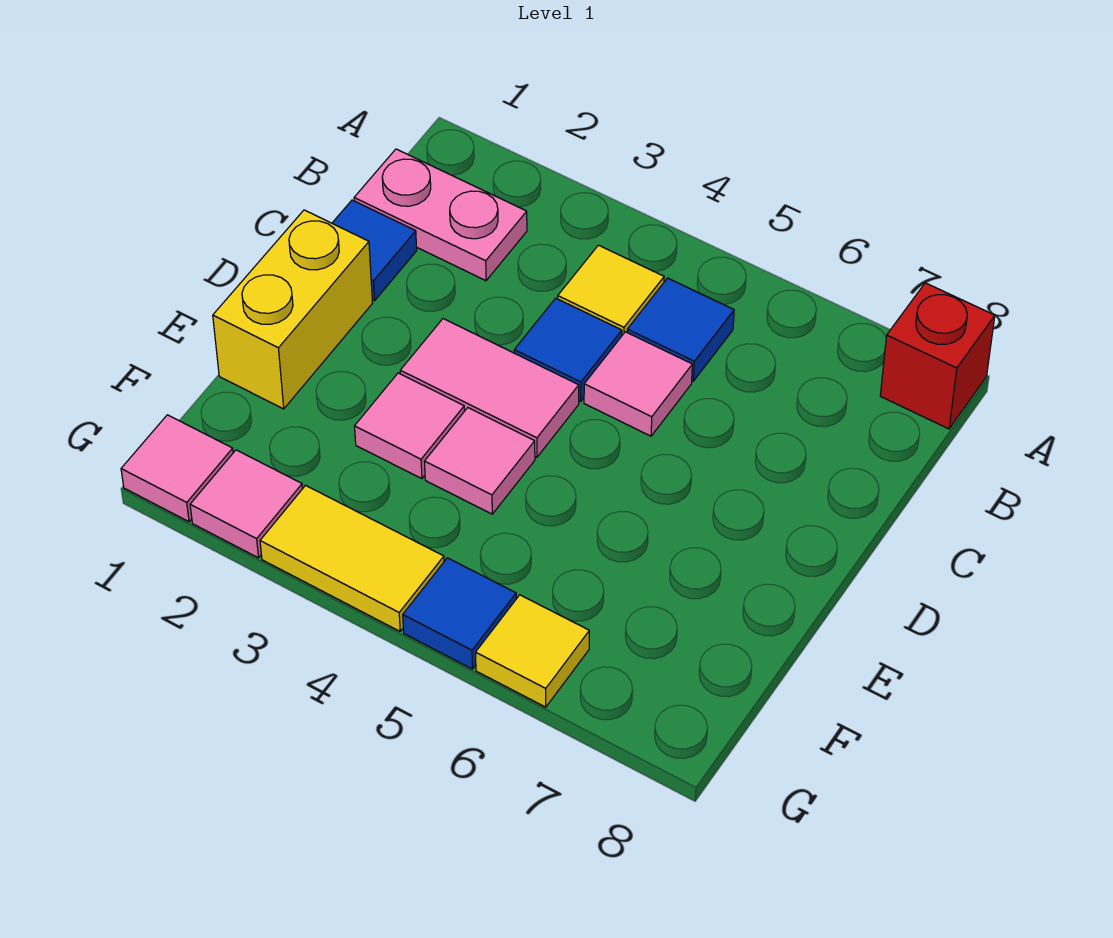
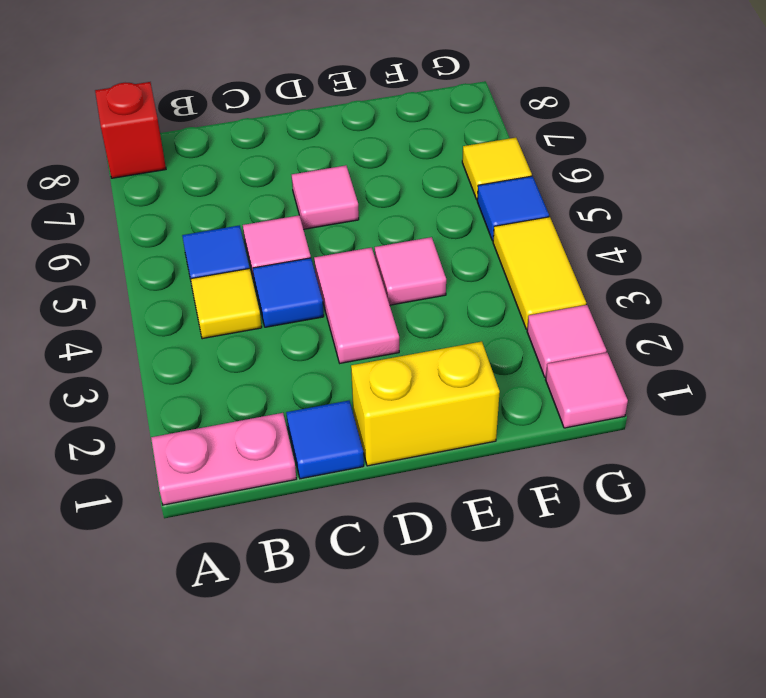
pink plate B1:B2 level 1 -> pink plate A1:B1 level 1
pink tile E3 level 1 -> pink tile D6 level 1

